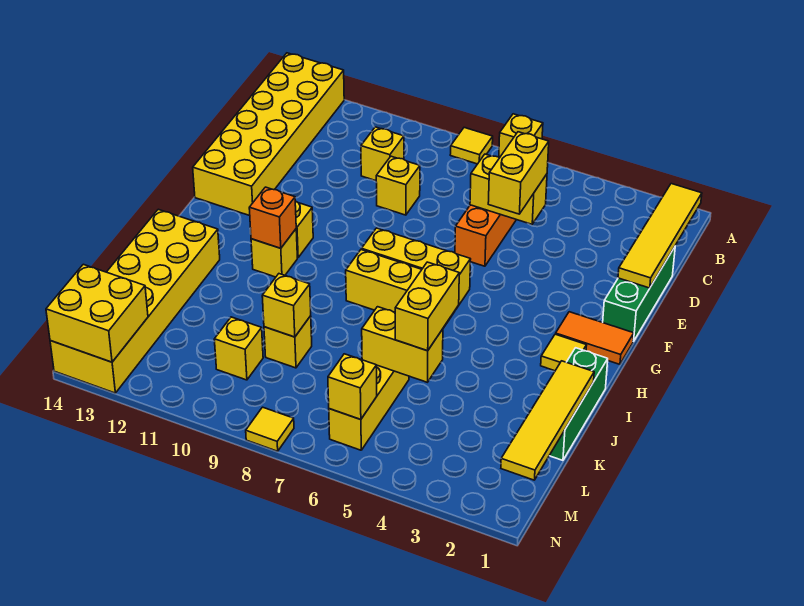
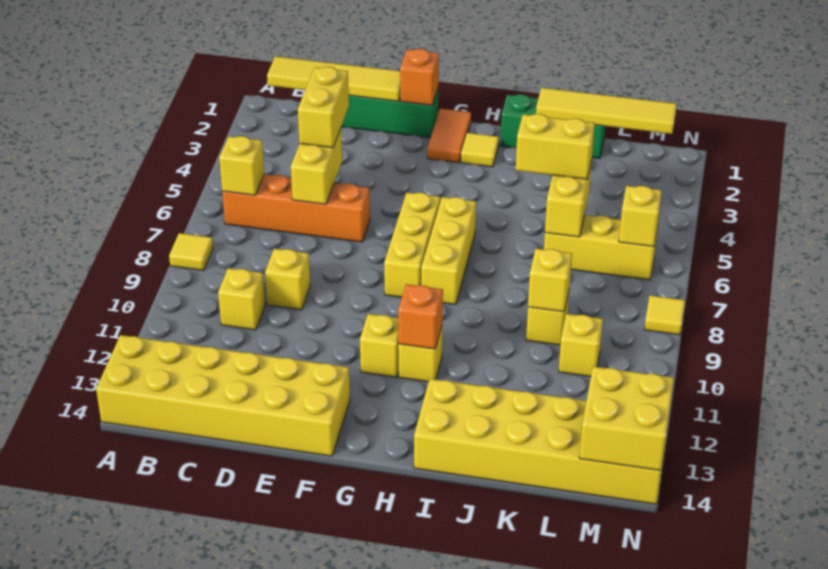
yellow brick D5:E5 level 3 -> yellow brick D4:D5 level 3
none -> orange brick F1 level 2

